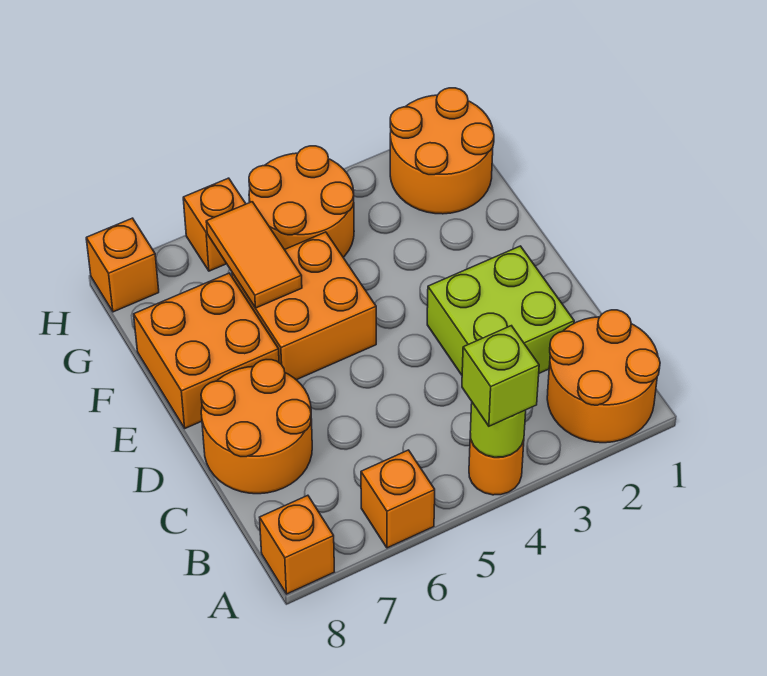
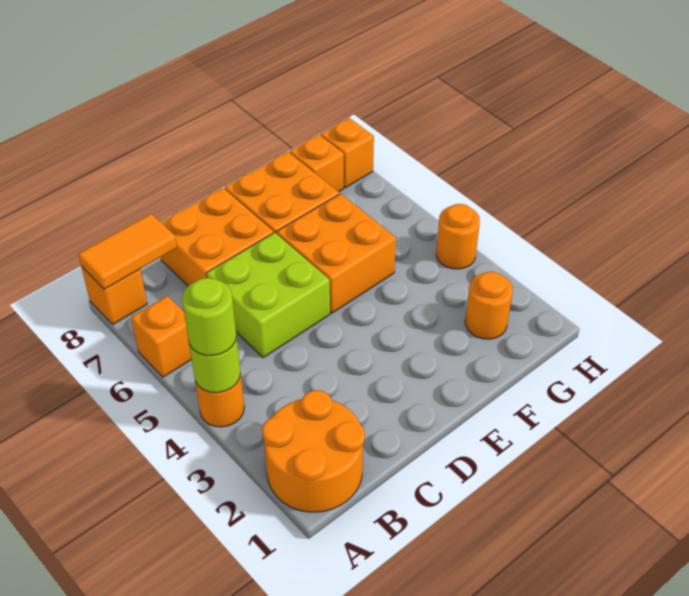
lime brick A4 level 3 -> lime round brick A4 level 3
lime brick C2:D3 level 1 -> lime brick C5:D6 level 1
orange round brick C7:D8 level 1 -> orange brick C7:D8 level 1
orange tile F6:G6 level 2 -> orange tile A8:B8 level 2
orange round brick G1:H2 level 1 -> orange round brick G2 level 1
orange round brick G4:H5 level 1 -> orange round brick H4 level 1
orange brick H6 level 1 -> orange brick G8 level 1

